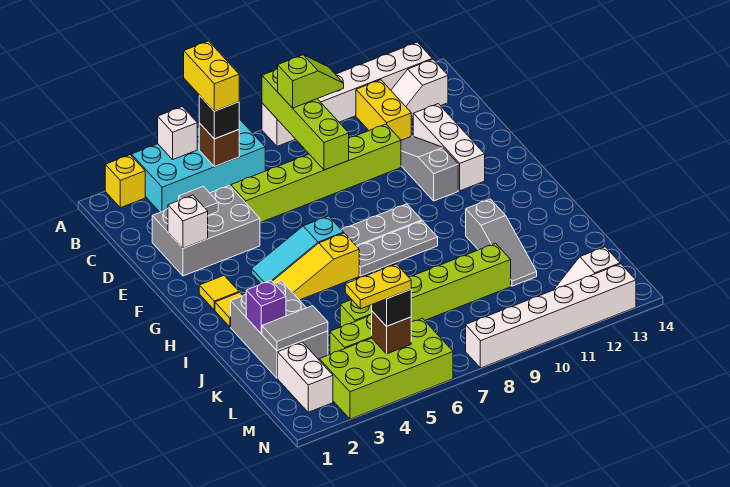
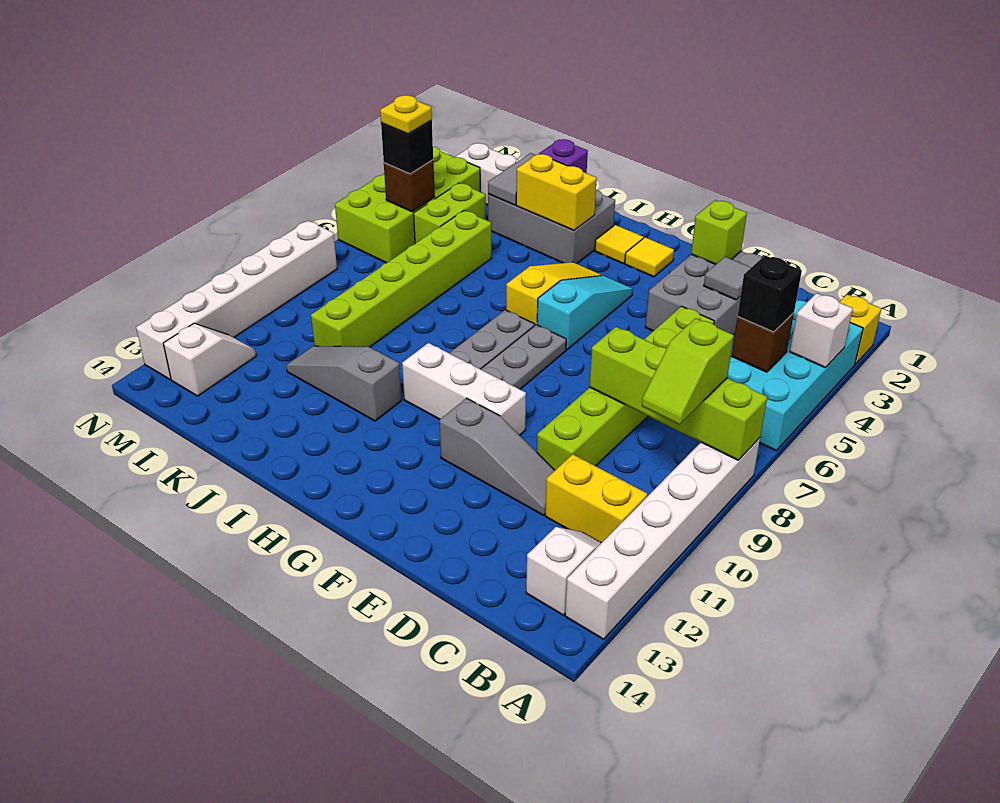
yellow brick A5:B5 level 4 -> yellow brick I3:J3 level 2
white brick D12:F12 level 1 -> white brick F10:H10 level 1
white brick E2 level 2 -> lime brick E2 level 2
yellow plate M4:M5 level 4 -> yellow plate M5 level 4

